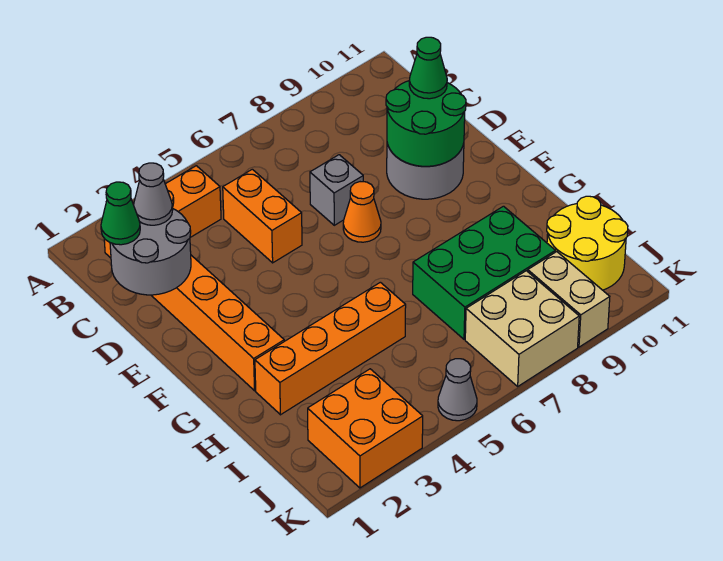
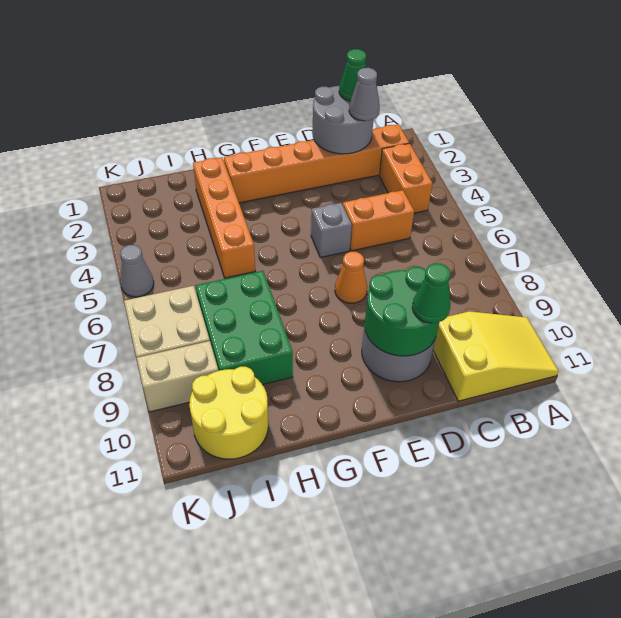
none -> yellow slope A10:C11 level 1 top C
grey brick D7 level 1 -> grey brick E5 level 1
orange brick J2:K3 level 1 -> none

